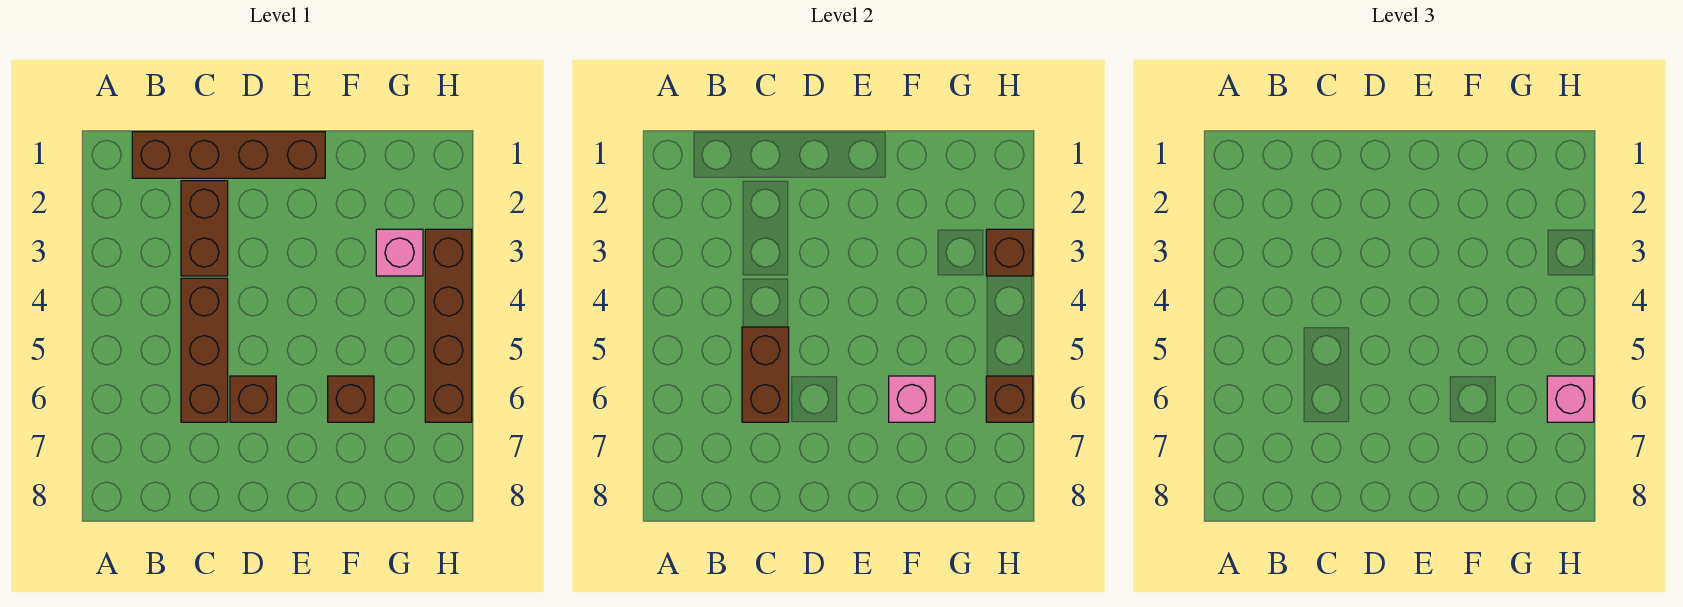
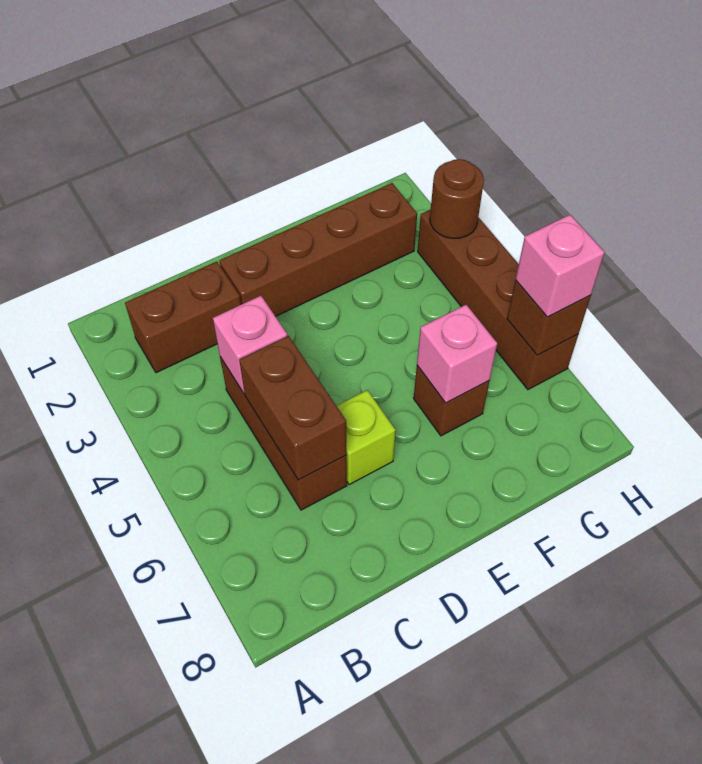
brown brick B1:E1 level 1 -> brown brick D2:G2 level 1
brown brick C2:C3 level 1 -> brown brick B2:C2 level 1
brown brick D6 level 1 -> lime brick D6 level 1
pink brick G3 level 1 -> pink brick C4 level 2
brown brick H3 level 2 -> brown round brick H3 level 2

